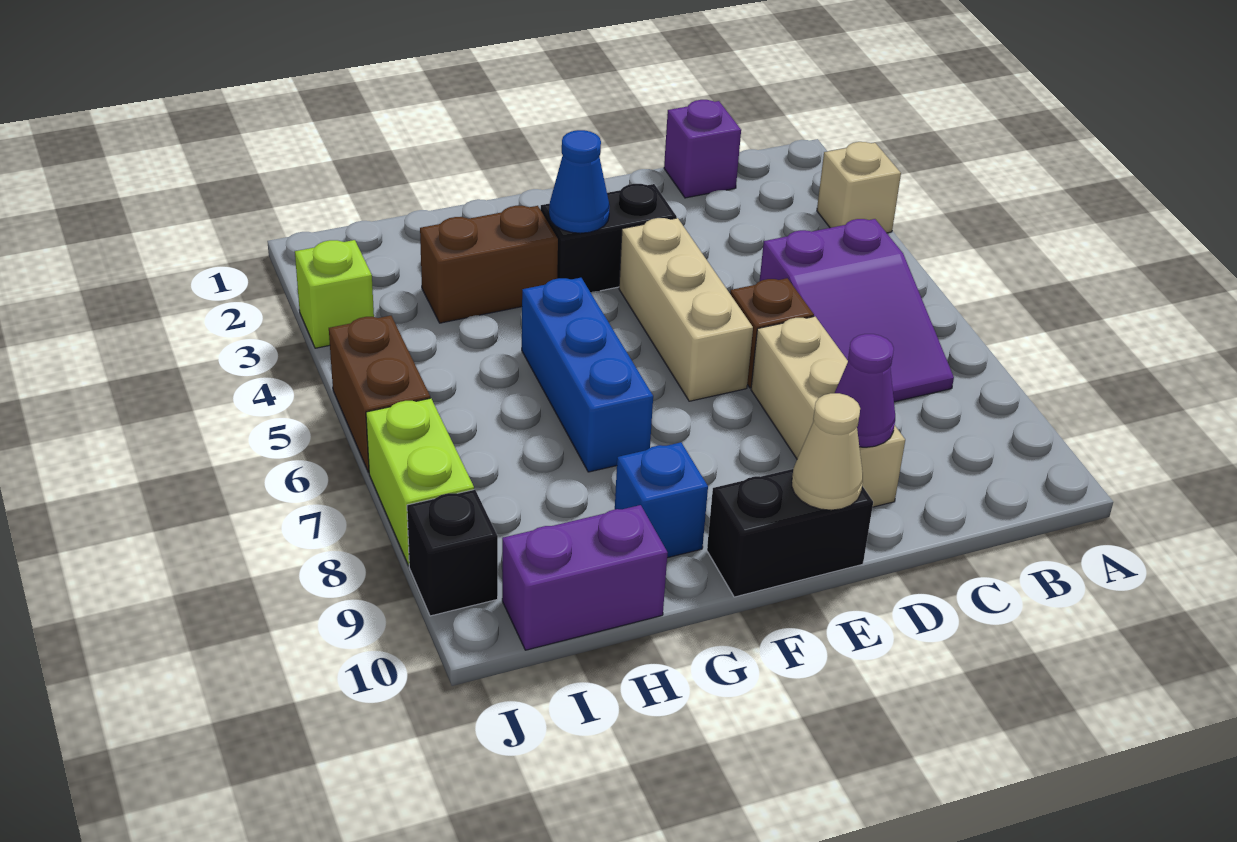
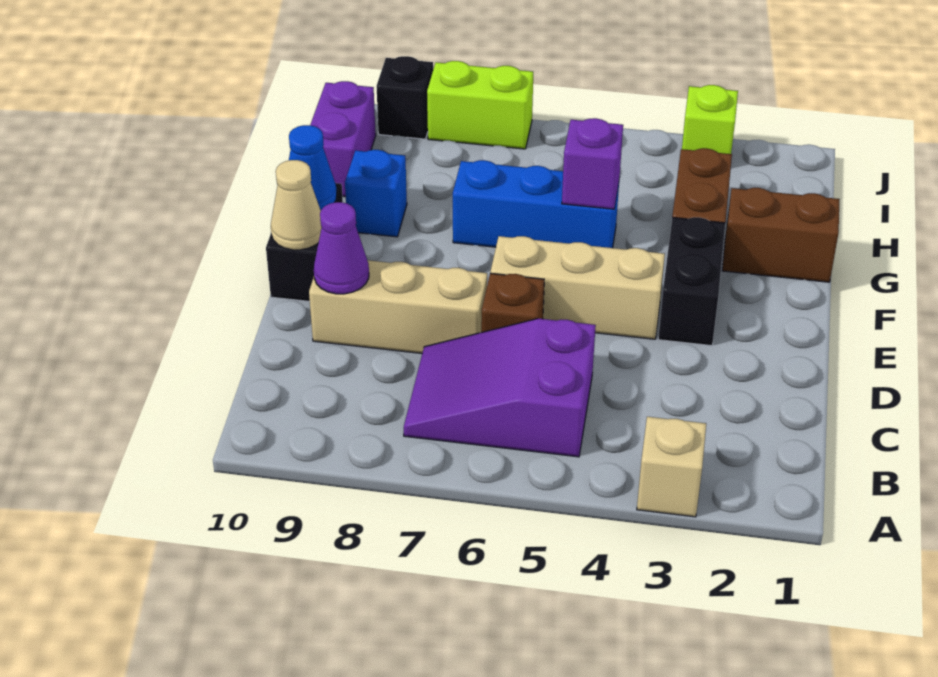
purple brick C1 level 1 -> purple brick G5 level 2
blue cone F3 level 2 -> blue cone F10 level 2
brown brick J5:J6 level 1 -> brown brick G1:G2 level 1

